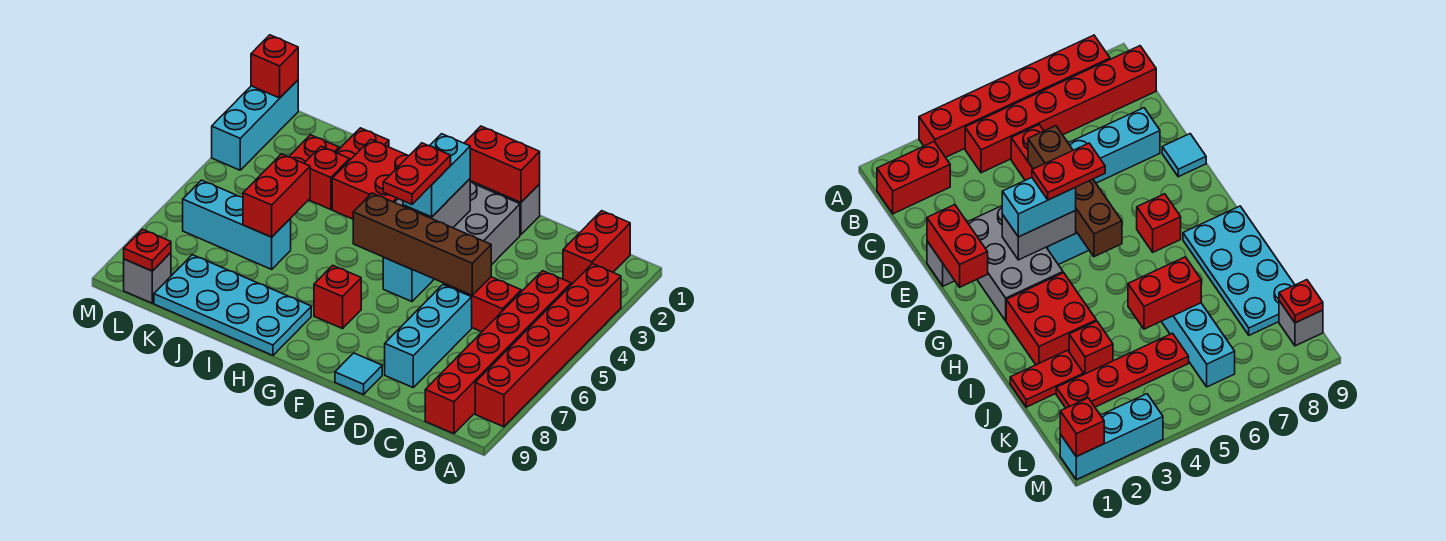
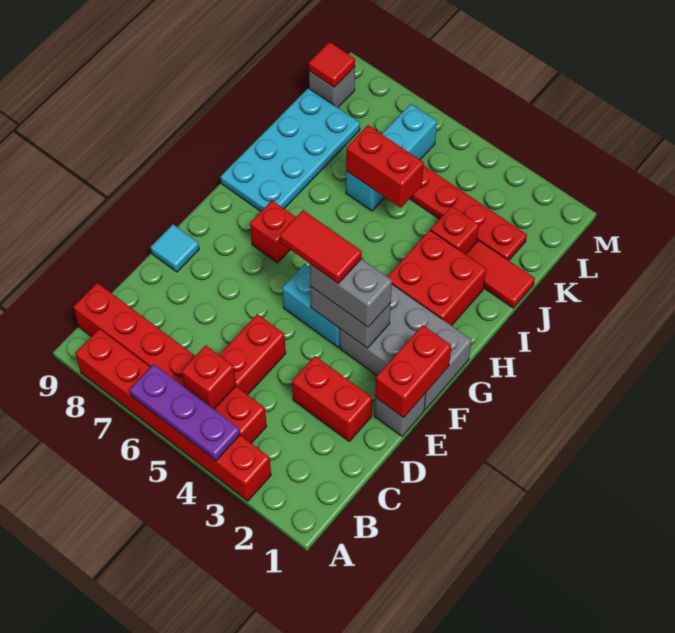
none -> purple plate A4:A6 level 2
red brick B1:B2 level 1 -> red brick D2:D3 level 1
brown brick D5:G5 level 2 -> none
cyan brick D6:D8 level 1 -> none
grey brick E2:G3 level 1 -> grey brick F1:G3 level 1
cyan brick F3:F4 level 3 -> grey brick F3:F4 level 3
red plate F4:F5 level 4 -> red tile F4:F5 level 4
red plate J1:J2 level 1 -> red tile J1:J2 level 1
red plate L9 level 2 -> red tile L9 level 2
cyan brick M1:M3 level 1 -> none
red brick M1 level 2 -> red brick B5 level 2

